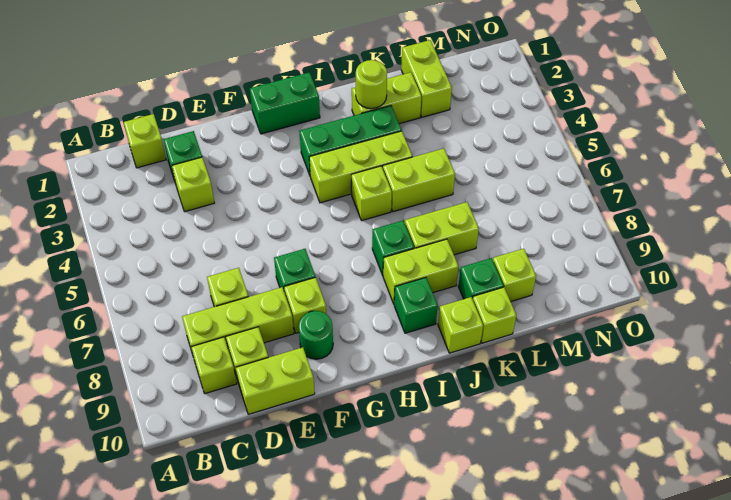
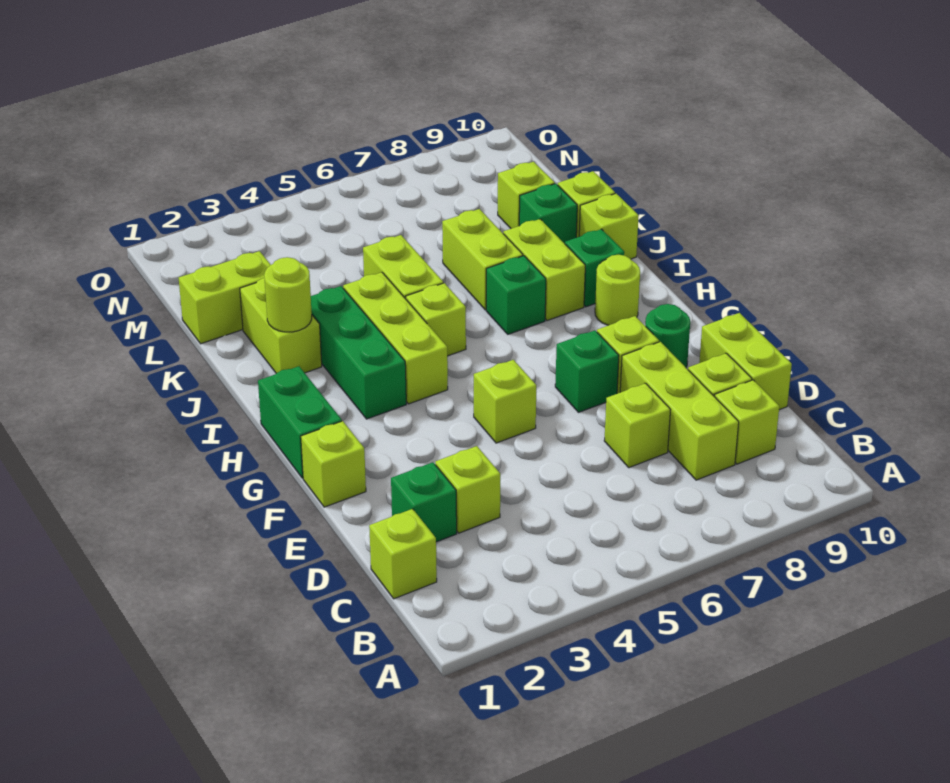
none -> lime brick F1 level 1
none -> lime brick F5 level 1
none -> lime round brick H9 level 1

